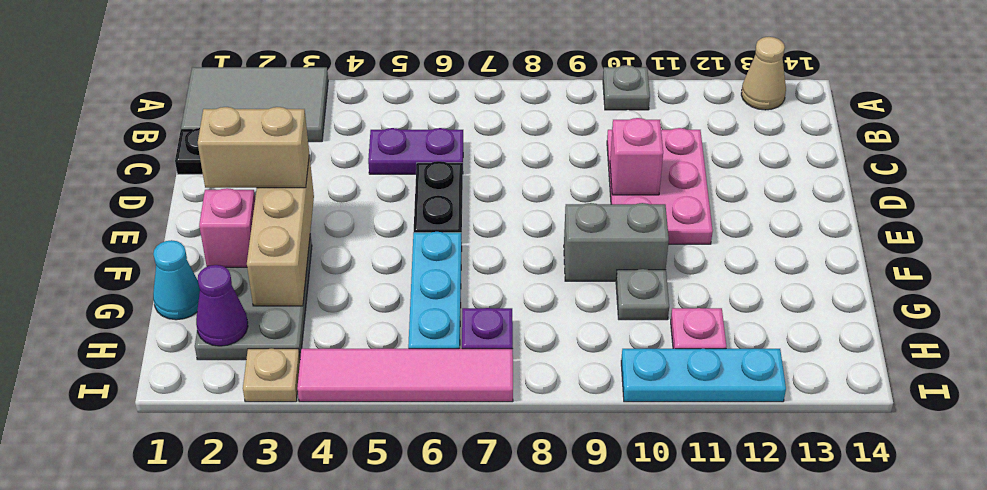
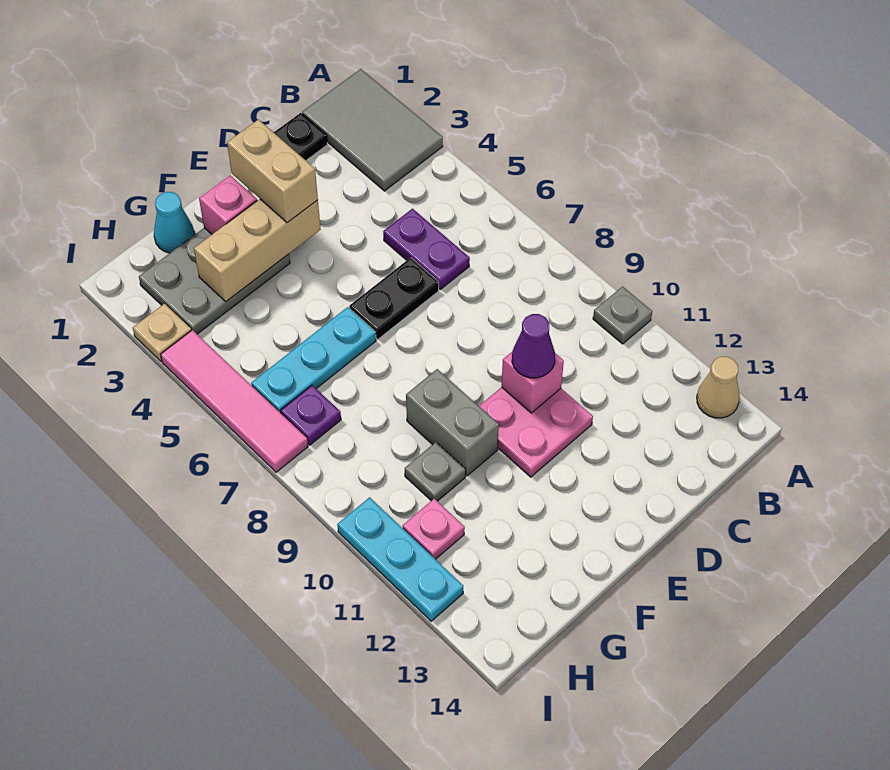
pink plate C10:E11 level 1 -> pink plate D10:E11 level 1
purple cone H2 level 2 -> purple cone D10 level 3

